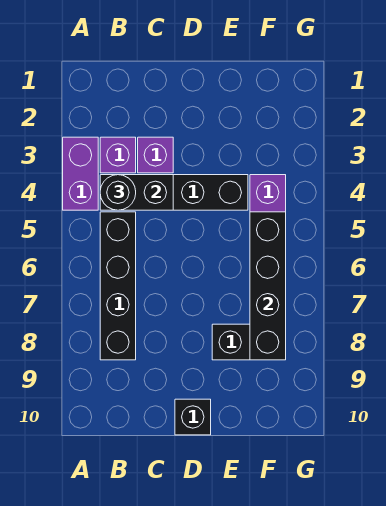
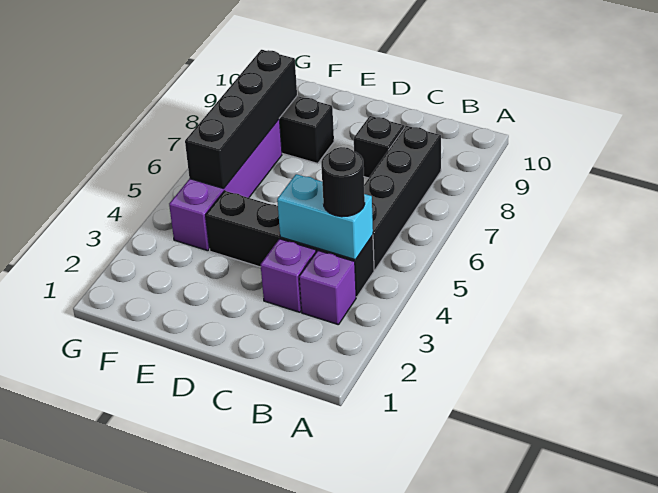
purple brick A3:A4 level 1 -> none
black brick B4:C4 level 2 -> cyan brick B4:C4 level 2
black brick D10 level 1 -> black brick C8 level 1

